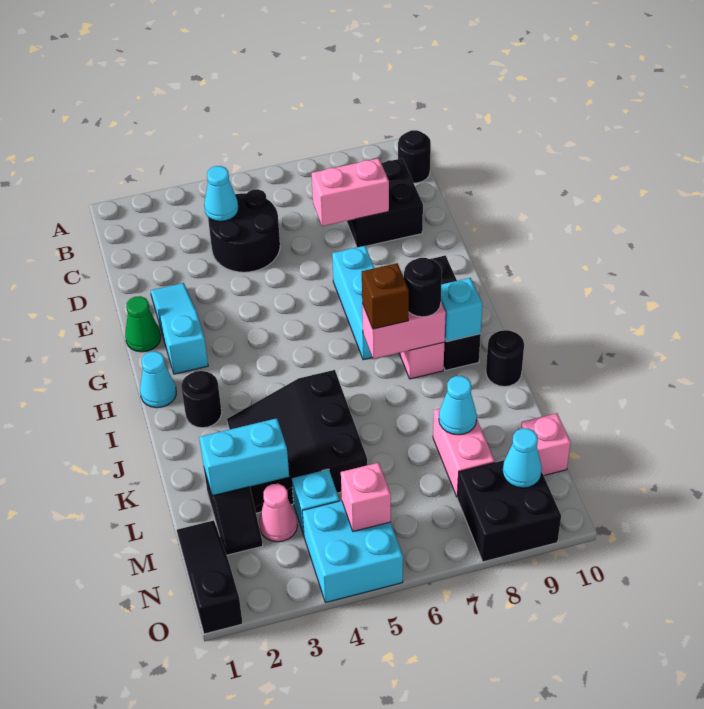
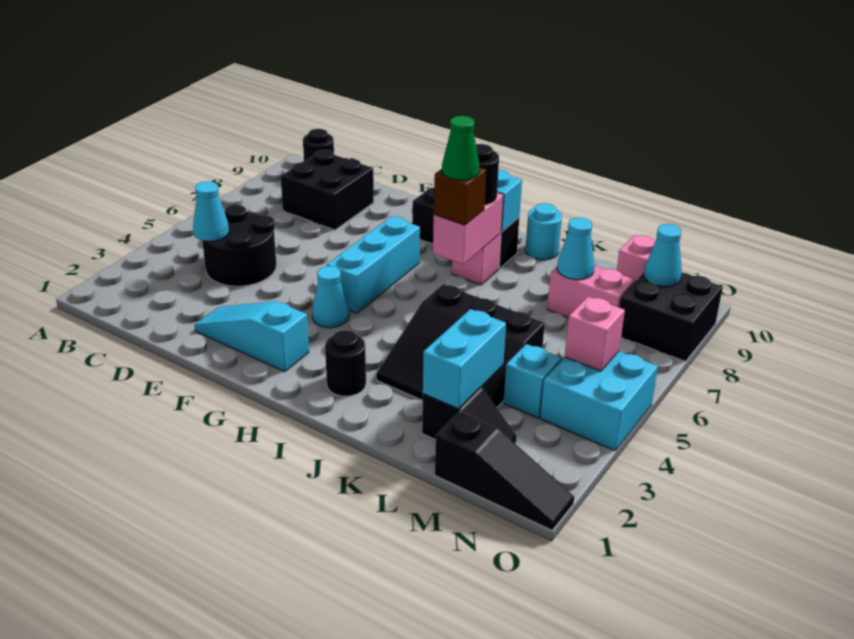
pink brick D7:D8 level 2 -> none
green cone F1 level 1 -> green cone I7 level 4
cyan brick F7:H7 level 1 -> cyan brick G5:G7 level 1
cyan cone H1 level 1 -> cyan cone G4 level 1
black round brick J10 level 1 -> cyan round brick J10 level 1
black slope M1:O1 level 1 top O -> black slope M1:O1 level 1 top M
pink cone M3 level 1 -> none

